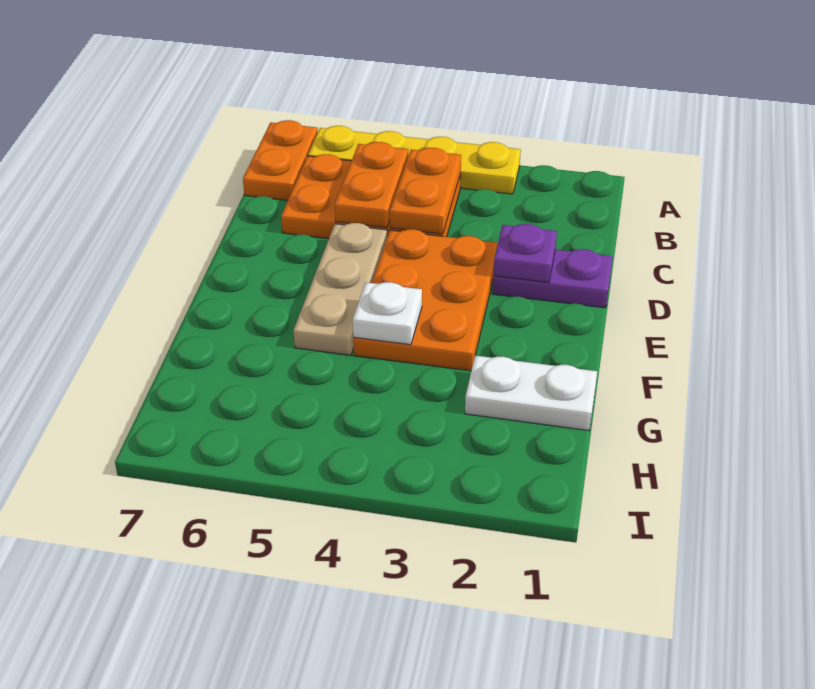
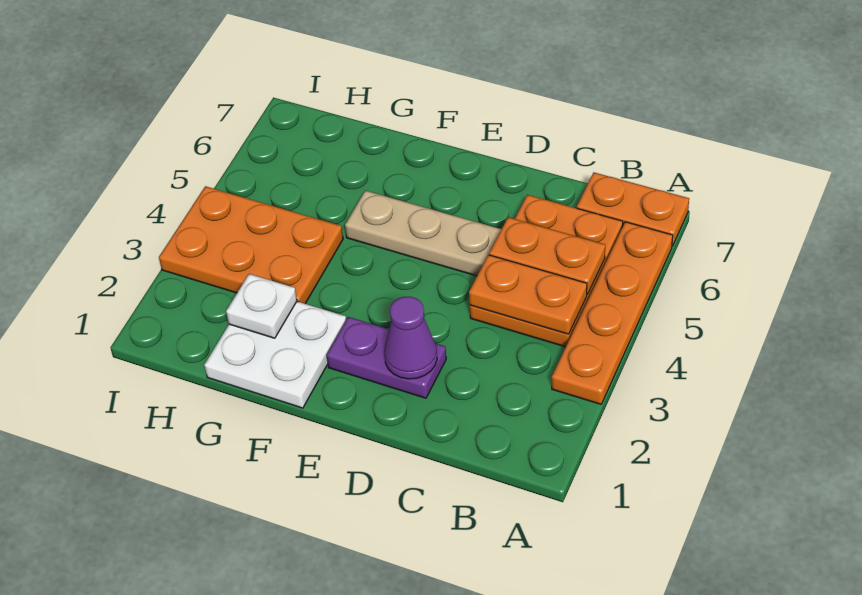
yellow plate A3:A6 level 1 -> orange plate A3:A6 level 1
purple plate D1:D2 level 1 -> purple plate D2:E2 level 1
purple plate D2 level 2 -> purple cone D2 level 2
orange plate D3:F4 level 1 -> orange plate G3:I4 level 1
white plate F4 level 2 -> white plate G2 level 2
white plate G1:G2 level 1 -> white plate F1:G2 level 1

